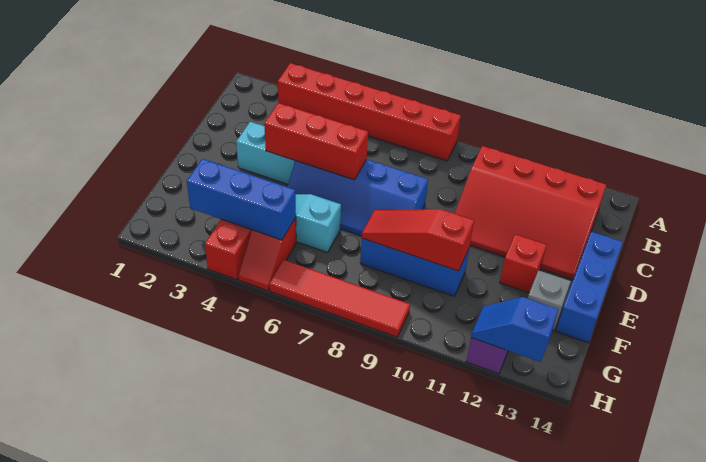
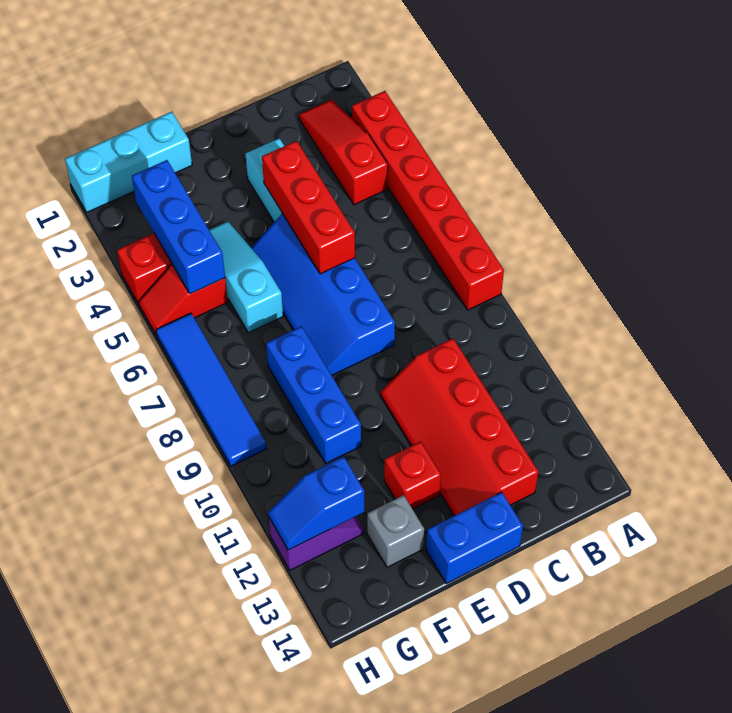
red slope B10:D13 level 1 top B -> red slope C10:D13 level 1 top C
blue brick D14:F14 level 1 -> blue brick D14:E14 level 1
none -> cyan brick F1:H1 level 1
red slope F8:F10 level 2 top 10 -> red slope B2:B4 level 1 top 4
red tile H6:H9 level 1 -> blue tile H6:H9 level 1
blue slope H12:H13 level 2 top 13 -> blue slope G12:H12 level 2 top G

